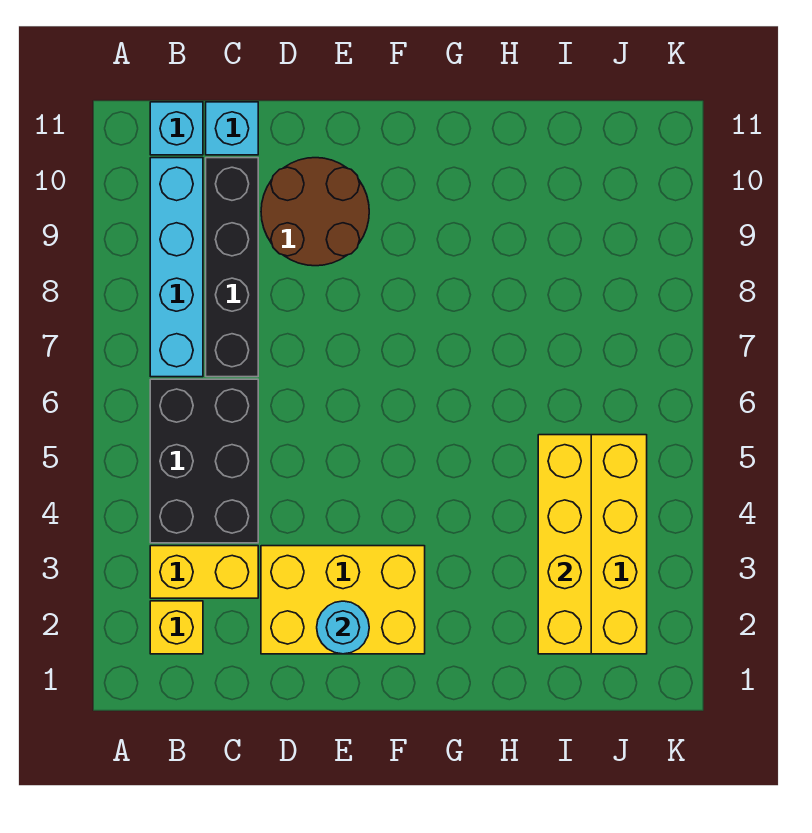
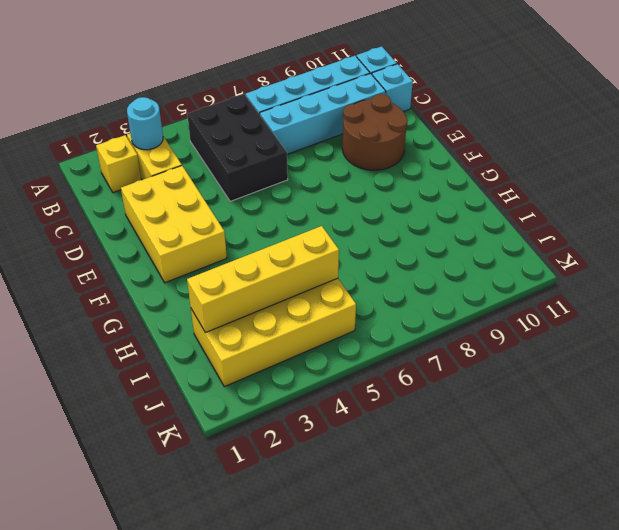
black brick B4:C6 level 1 -> black brick B5:D6 level 1
black brick C7:C10 level 1 -> cyan brick C7:C10 level 1
cyan round brick E2 level 2 -> cyan round brick B3 level 2

